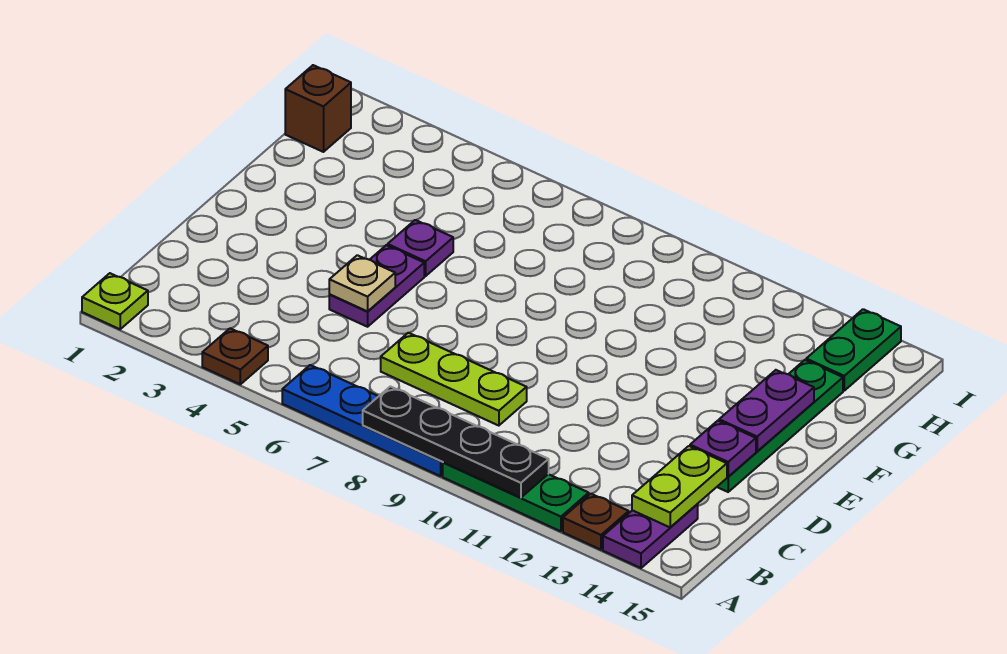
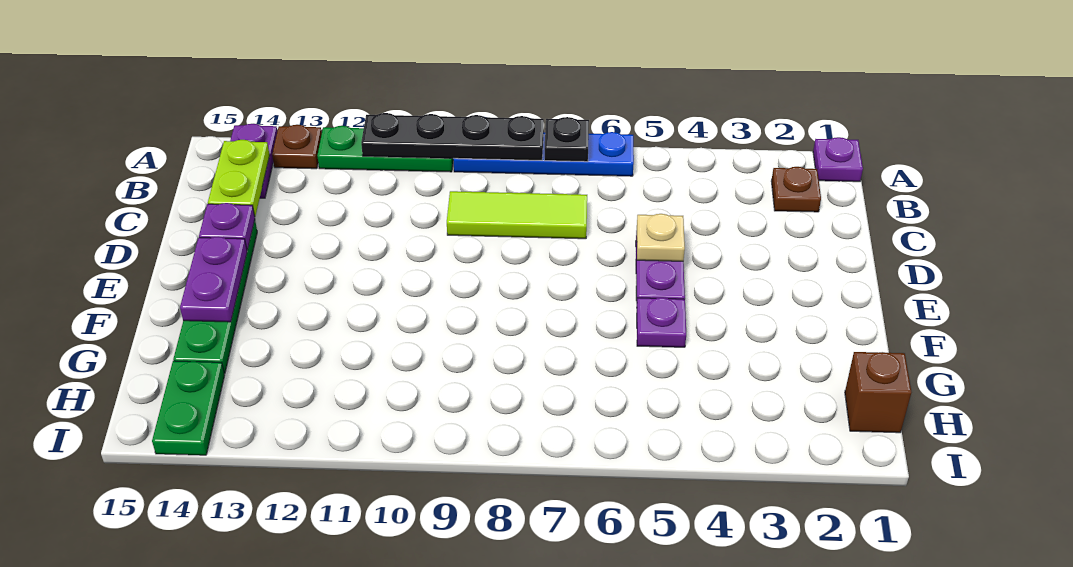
lime plate A1 level 1 -> purple plate A1 level 1
brown plate A4 level 1 -> brown plate B2 level 1
none -> black plate A7 level 2
lime plate C7:C9 level 1 -> lime tile C7:C9 level 1

